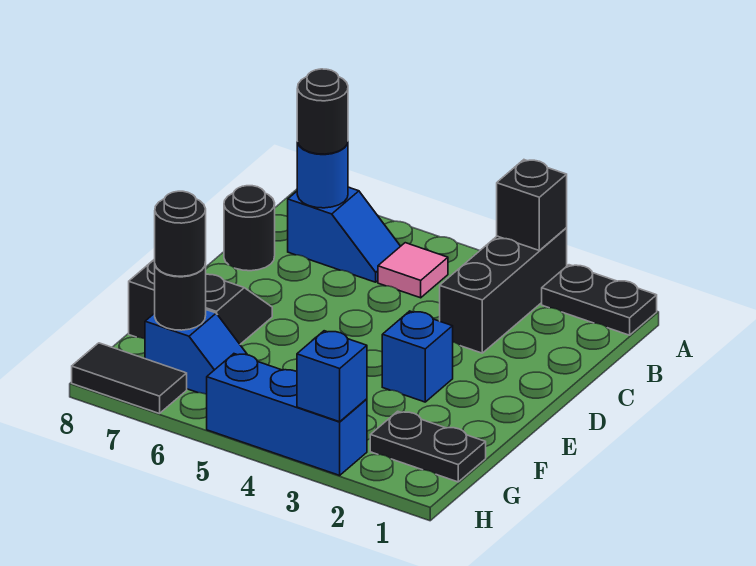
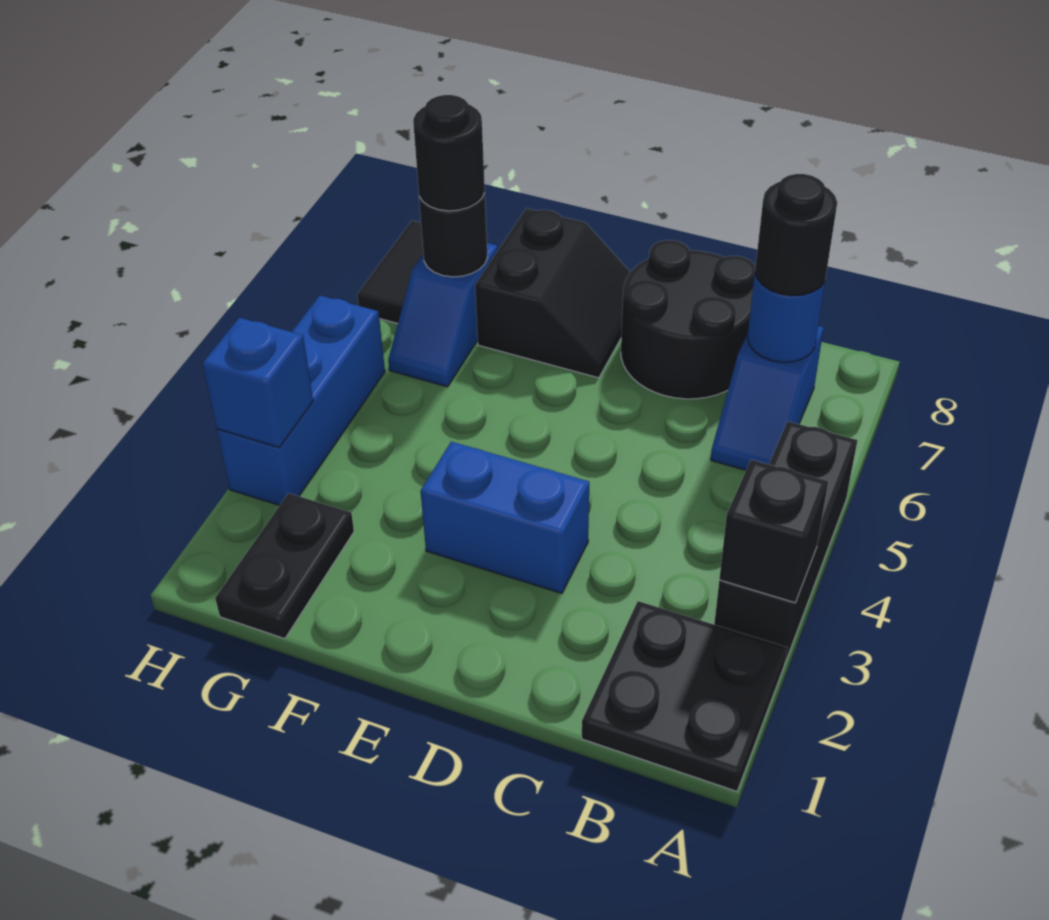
black plate A1:A2 level 1 -> black plate A1:B2 level 1
black brick A3:C3 level 1 -> black brick A3:A5 level 1
pink tile B5 level 1 -> none
black round brick C8 level 1 -> black round brick C7:D8 level 1
blue brick E3 level 1 -> blue brick D3:E3 level 1

